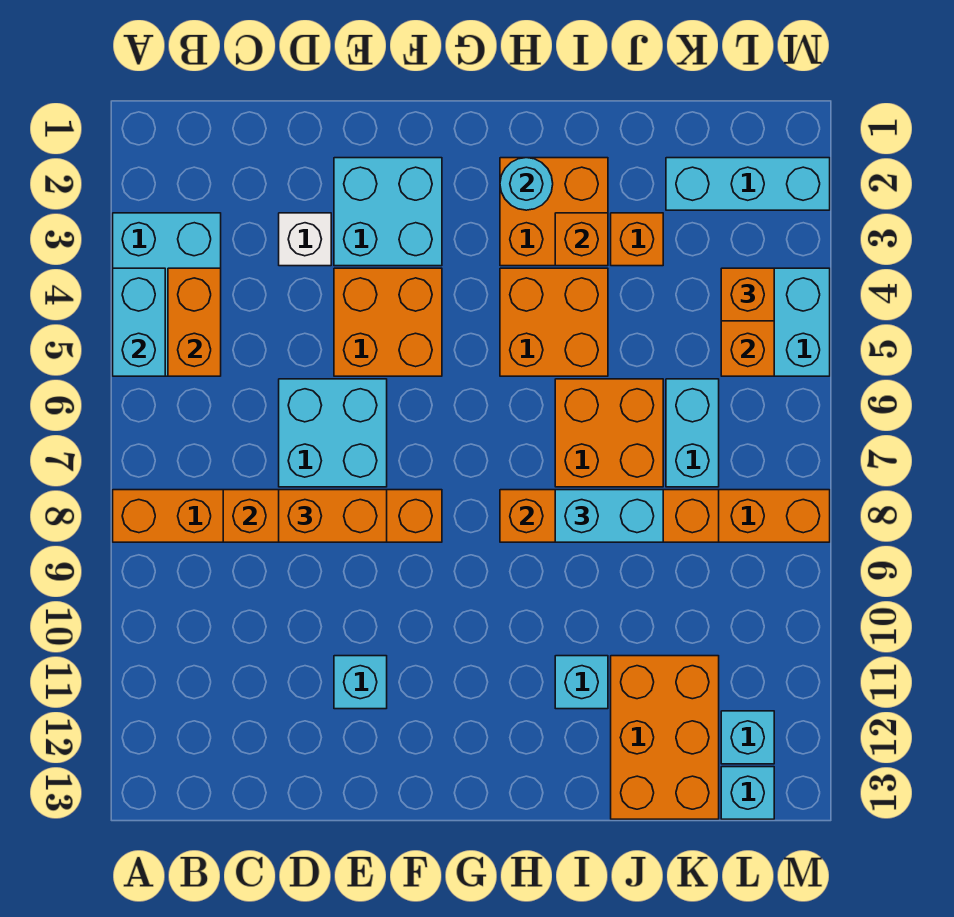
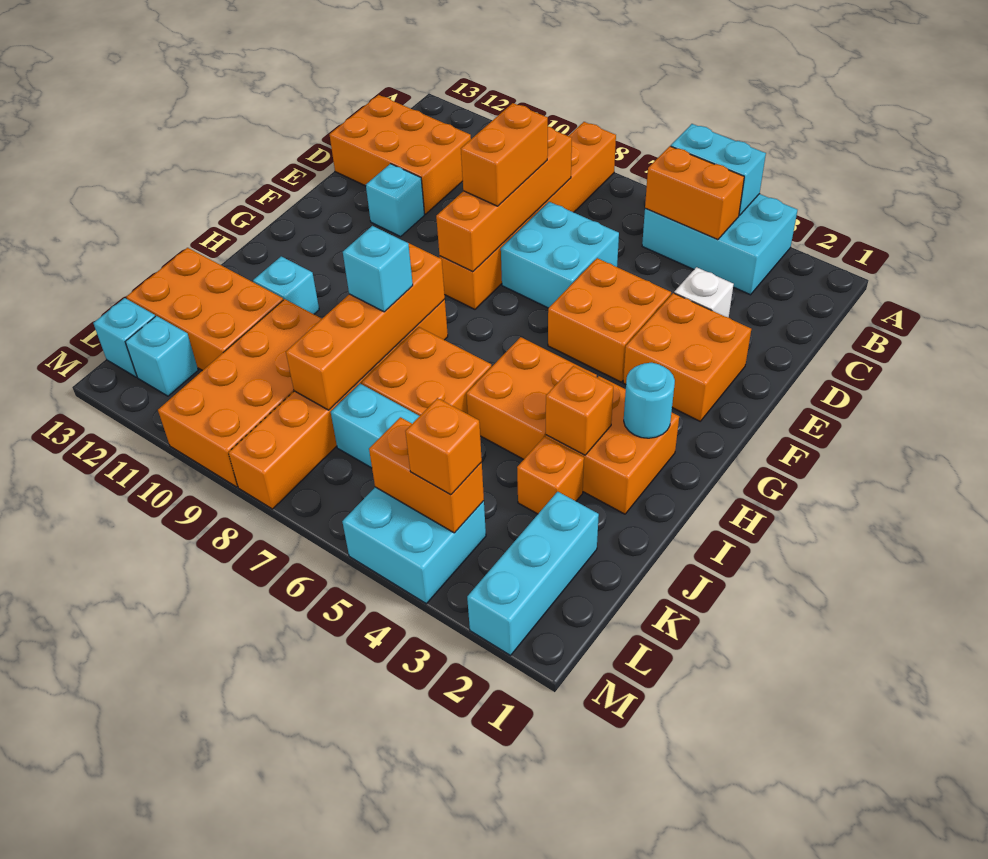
none -> orange brick C11:D13 level 1
cyan brick E2:F3 level 1 -> orange brick E2:F3 level 1
cyan brick I8:J8 level 3 -> cyan brick I8 level 3
none -> orange brick J9:M10 level 1

